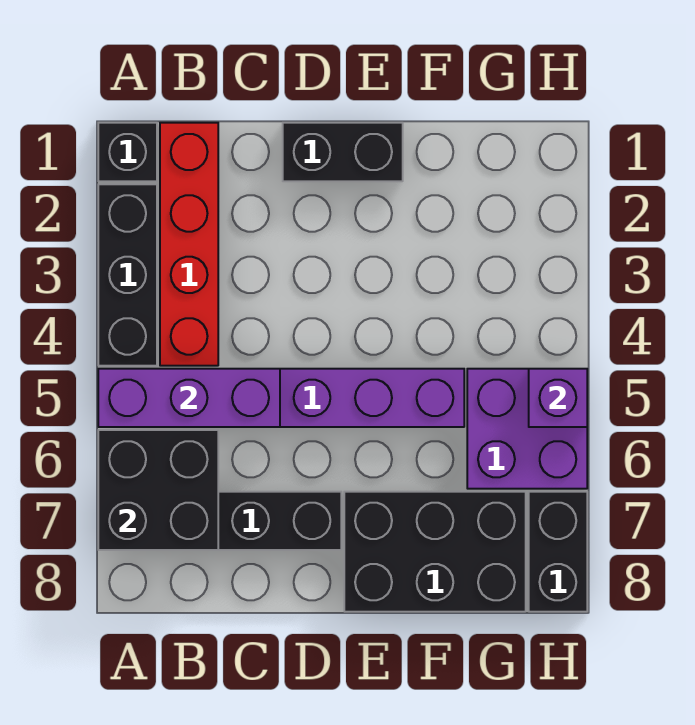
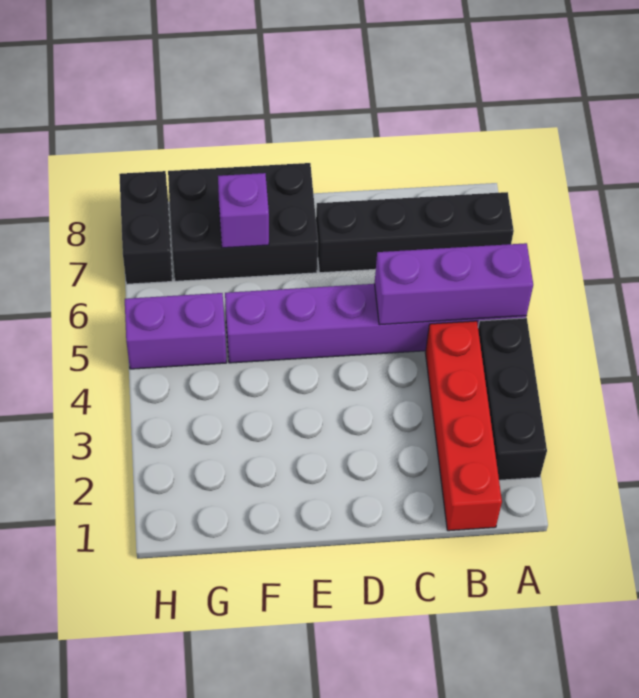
black brick A1 level 1 -> none
black brick A6:B7 level 2 -> none
black brick D1:E1 level 1 -> none
purple brick G5:H6 level 1 -> purple brick G5:H5 level 1
purple brick H5 level 2 -> purple brick F7 level 2

